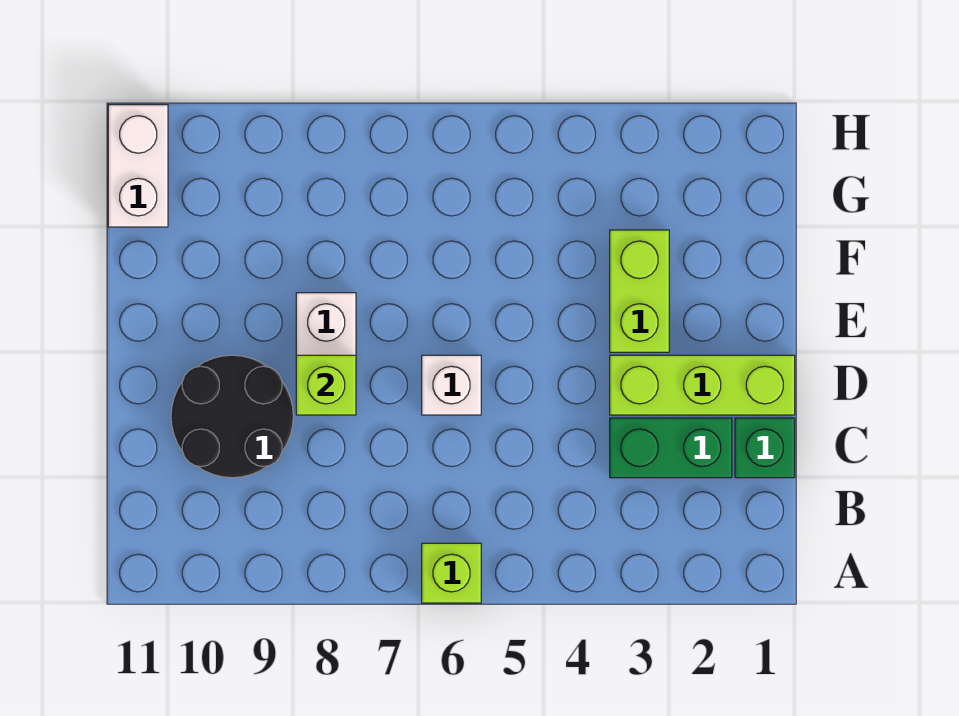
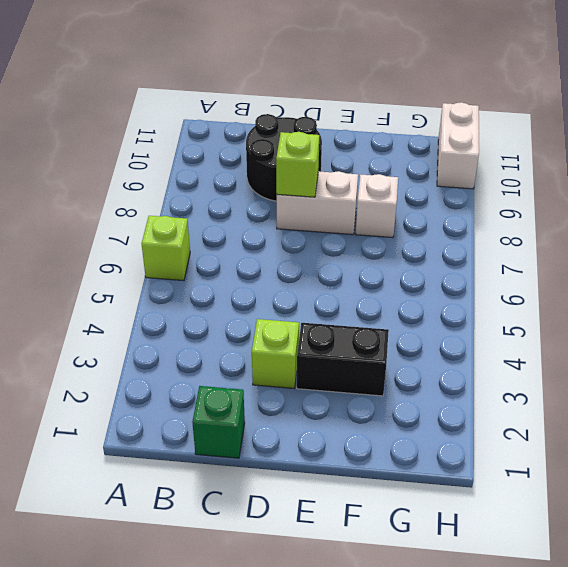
green brick C2:C3 level 1 -> none
lime brick D1:D3 level 1 -> lime brick D3 level 1
white brick D6 level 1 -> white brick F8 level 1
lime brick E3:F3 level 1 -> black brick E3:F3 level 1
white brick G11:H11 level 1 -> white brick H10:H11 level 1

